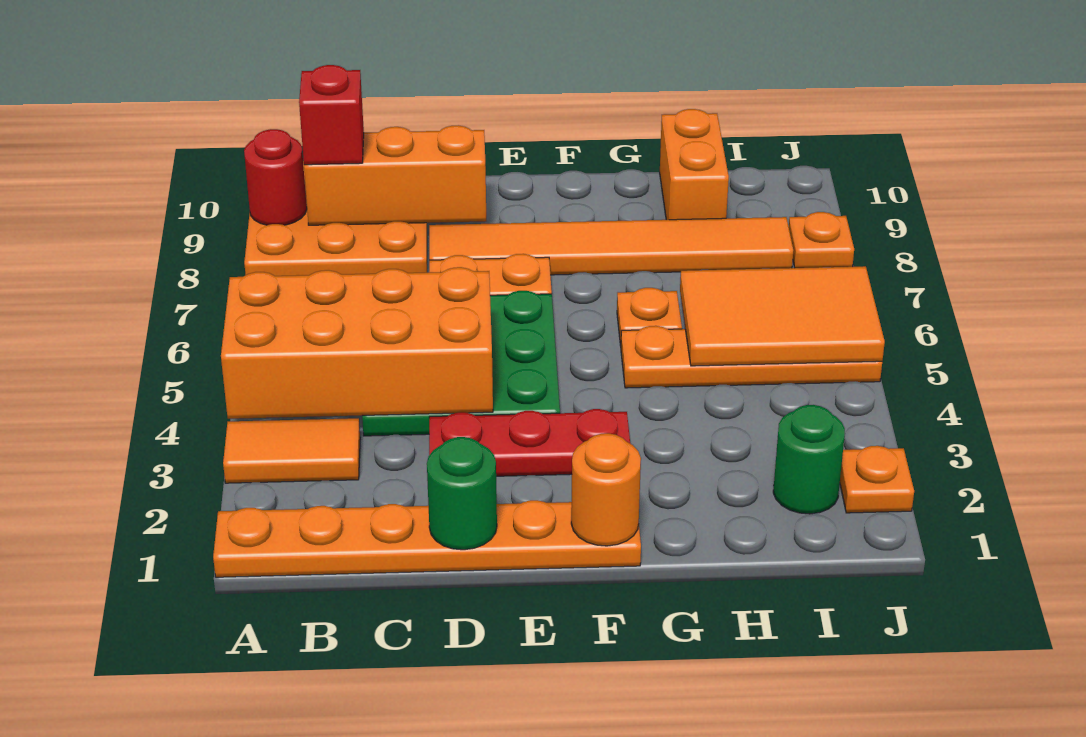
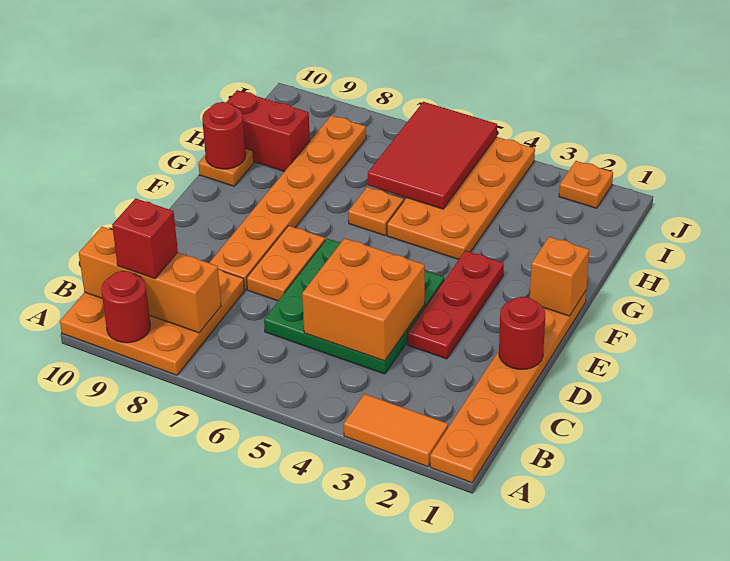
orange tile A3:B3 level 1 -> orange tile A2:A3 level 1
orange brick A4:D5 level 2 -> orange brick C4:D5 level 2
orange brick B9:D9 level 2 -> orange brick B8:B10 level 2
green round brick D1 level 2 -> red round brick D1 level 2
orange tile D8:I8 level 1 -> orange plate D8:I8 level 1
orange round brick F1 level 2 -> orange brick F1 level 2
orange plate G5:J5 level 1 -> orange plate G4:J5 level 1
none -> red round brick G10 level 2
orange tile H5:J6 level 2 -> red tile H5:J6 level 2
orange brick H9:H10 level 1 -> red brick H9:H10 level 1
green round brick I2 level 1 -> none
orange plate J8 level 1 -> orange plate G10 level 1

